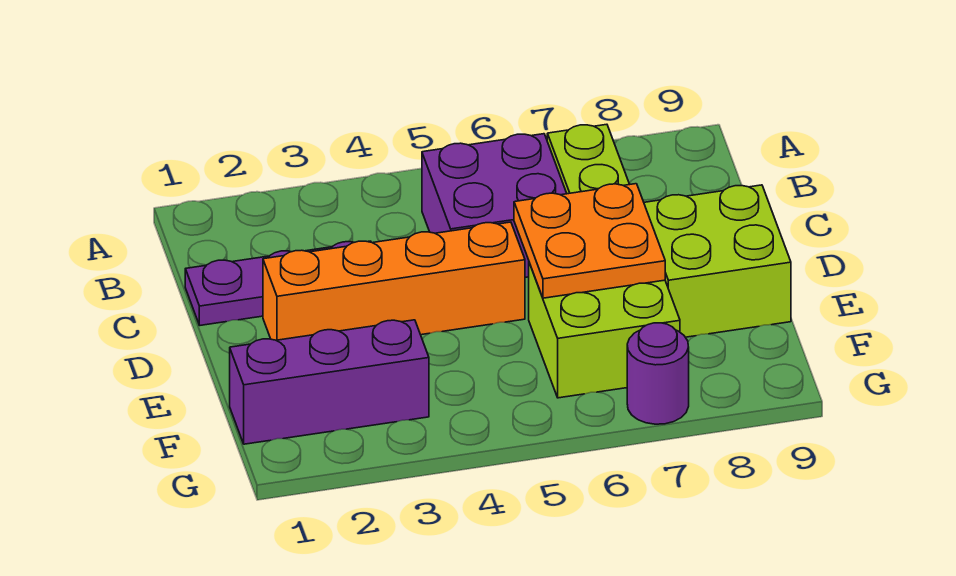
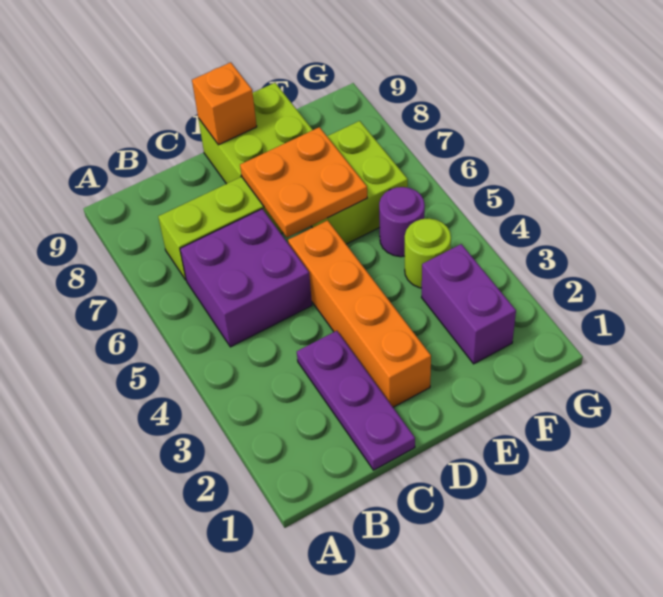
none -> orange brick D9 level 2
purple brick F1:F3 level 1 -> purple brick F2:F3 level 1
none -> lime round brick F4 level 1
purple round brick G7 level 1 -> purple round brick F5 level 1

